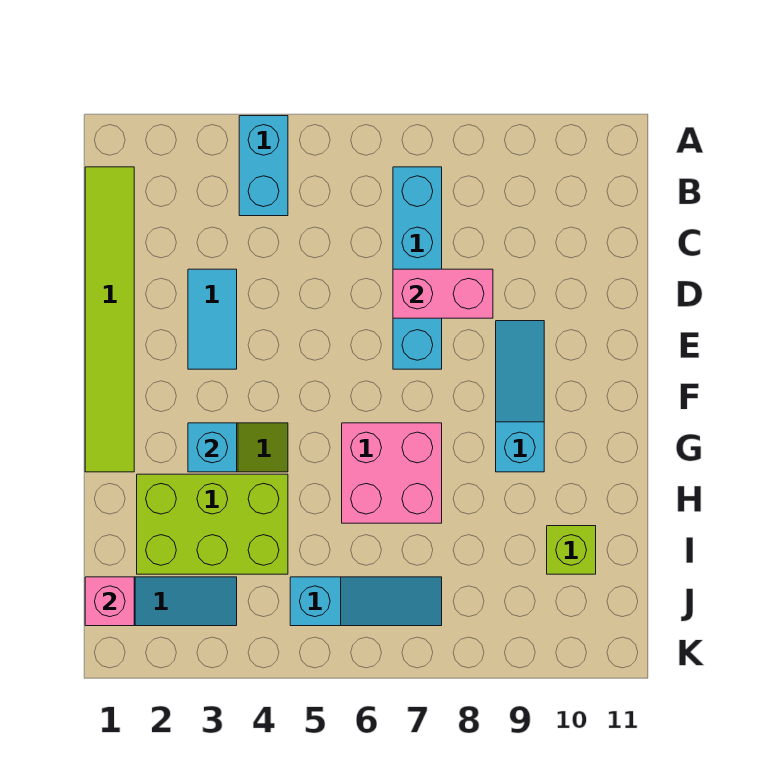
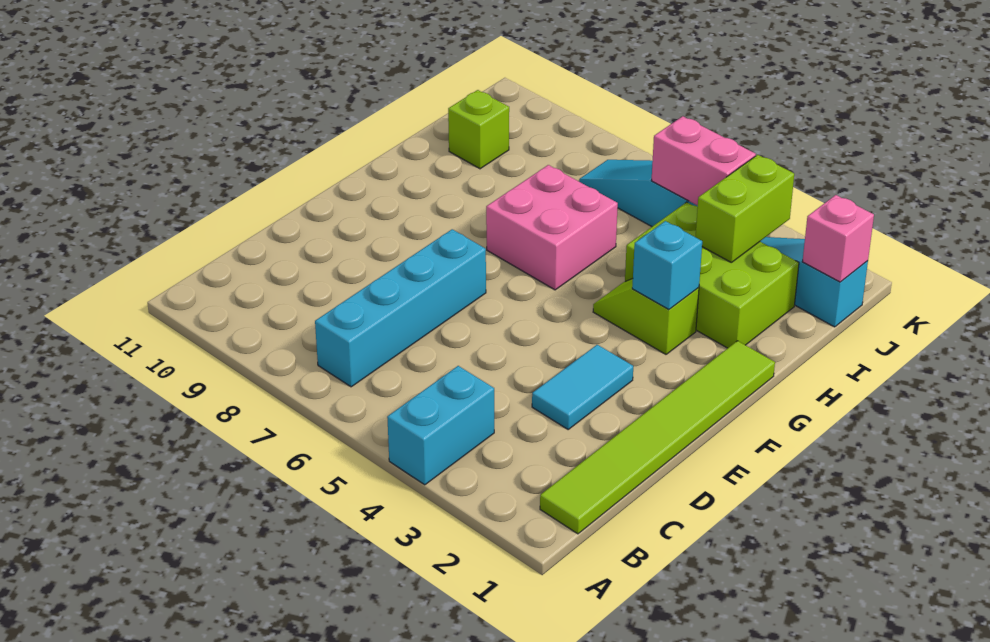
pink brick D7:D8 level 2 -> pink brick J4:J5 level 2
cyan slope E9:G9 level 1 top G -> none
none -> lime brick I3:J3 level 2

